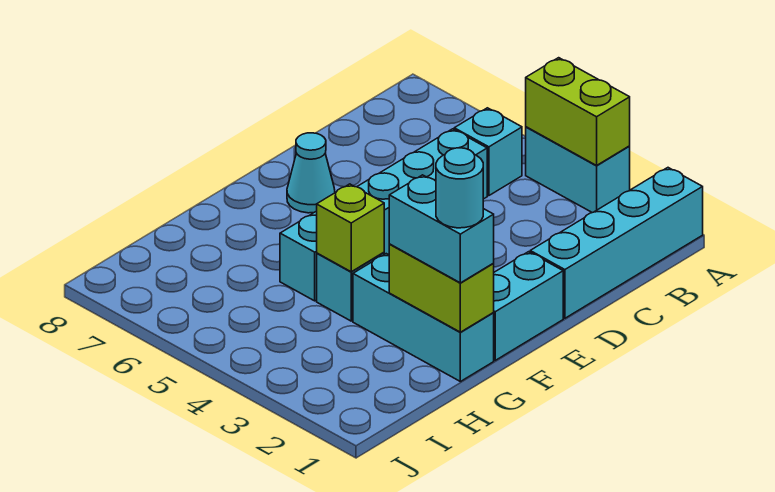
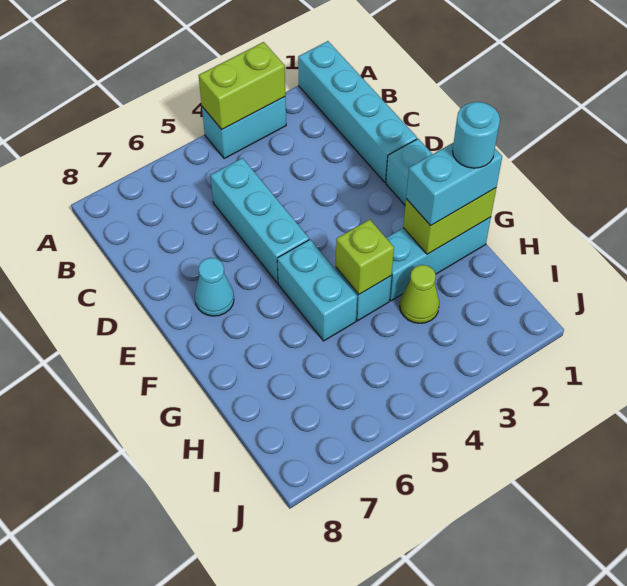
cyan brick B5 level 1 -> none
none -> lime cone H3 level 1

